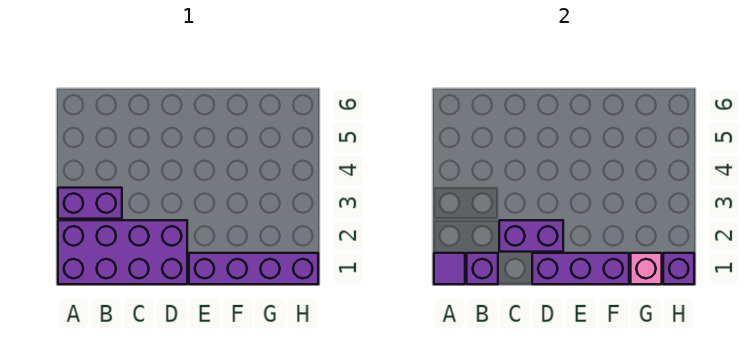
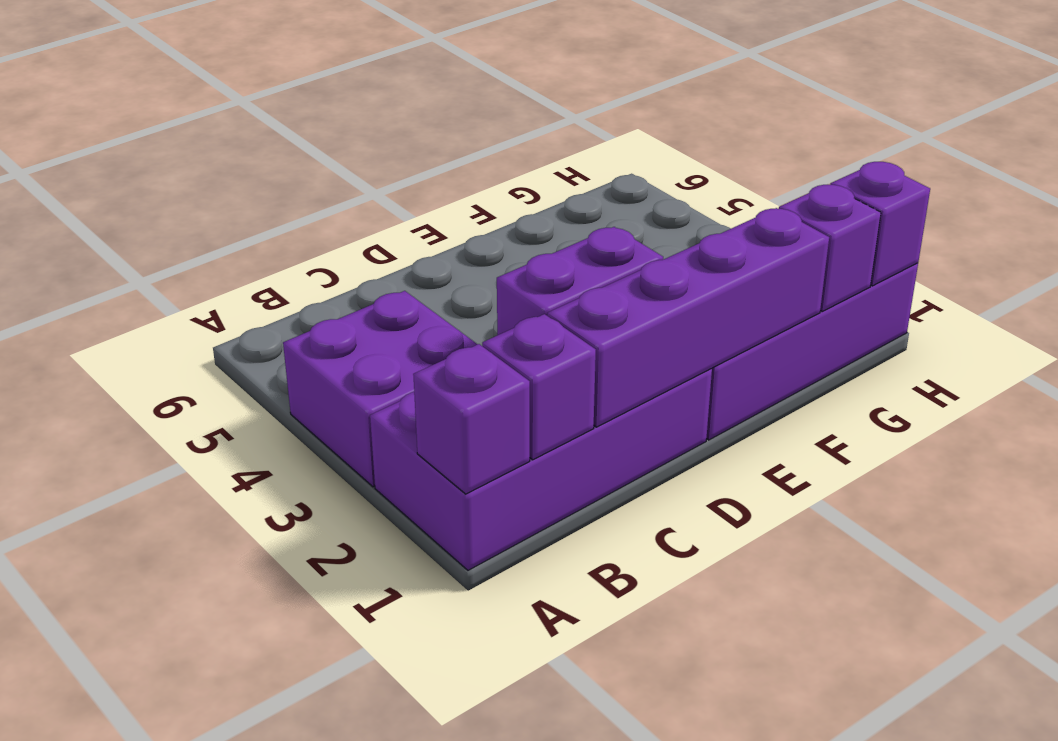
purple tile A1 level 2 -> purple brick A1 level 2
purple brick A3:B3 level 1 -> purple brick A3:B4 level 1
purple brick D1:F1 level 2 -> purple brick C1:F1 level 2
pink brick G1 level 2 -> purple brick G1 level 2

